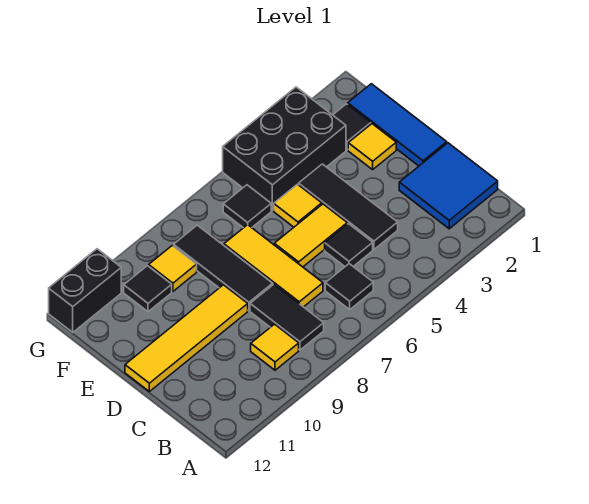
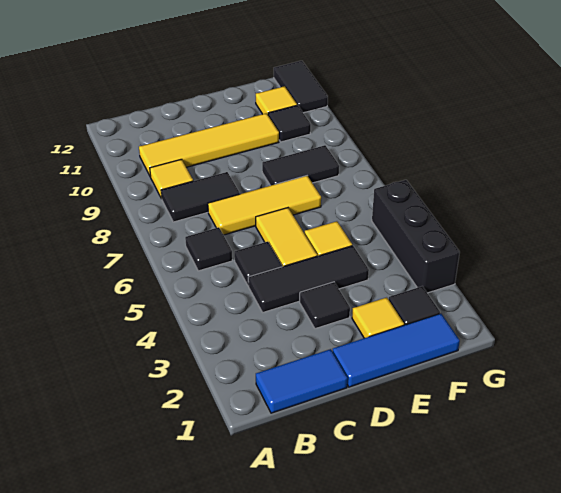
blue tile B1:C2 level 1 -> blue tile B1:C1 level 1
black tile D8:F8 level 1 -> black tile E8:F8 level 1
yellow tile D9:D12 level 1 -> yellow tile B10:E10 level 1
black brick F3:G5 level 1 -> black brick G3:G5 level 1
black tile F6 level 1 -> black tile D3 level 1
yellow tile F9 level 1 -> yellow tile F11 level 1
black brick G11:G12 level 1 -> black tile G11:G12 level 1

